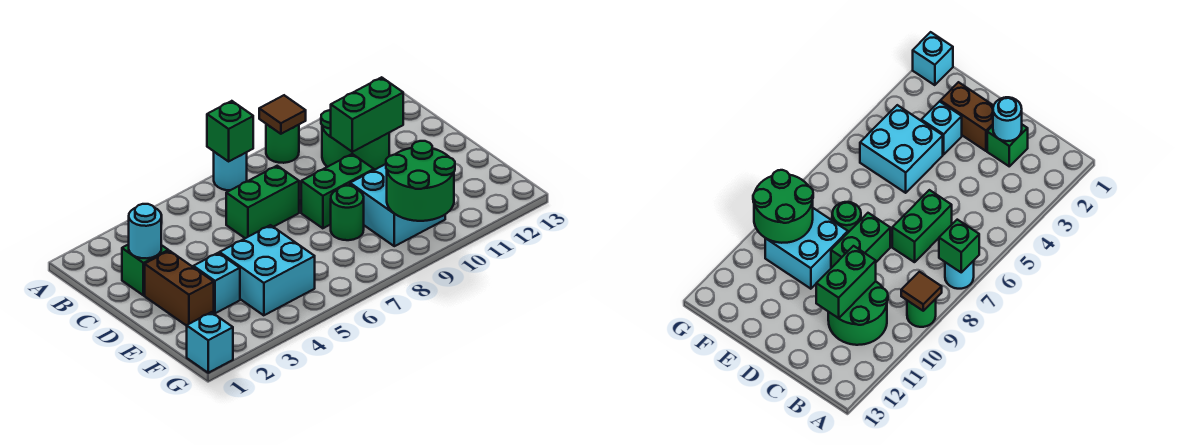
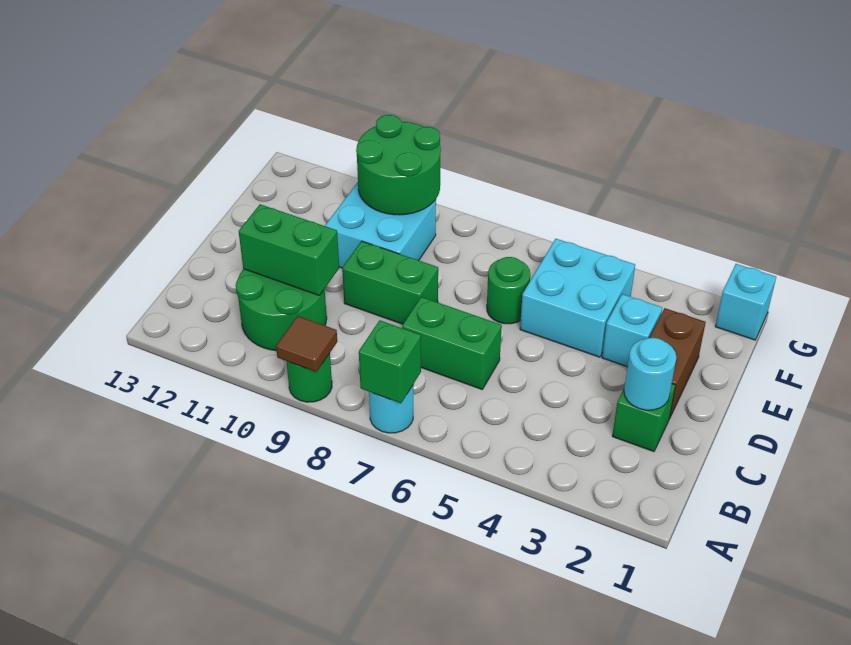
green round brick E8 level 1 -> green round brick E6 level 1

